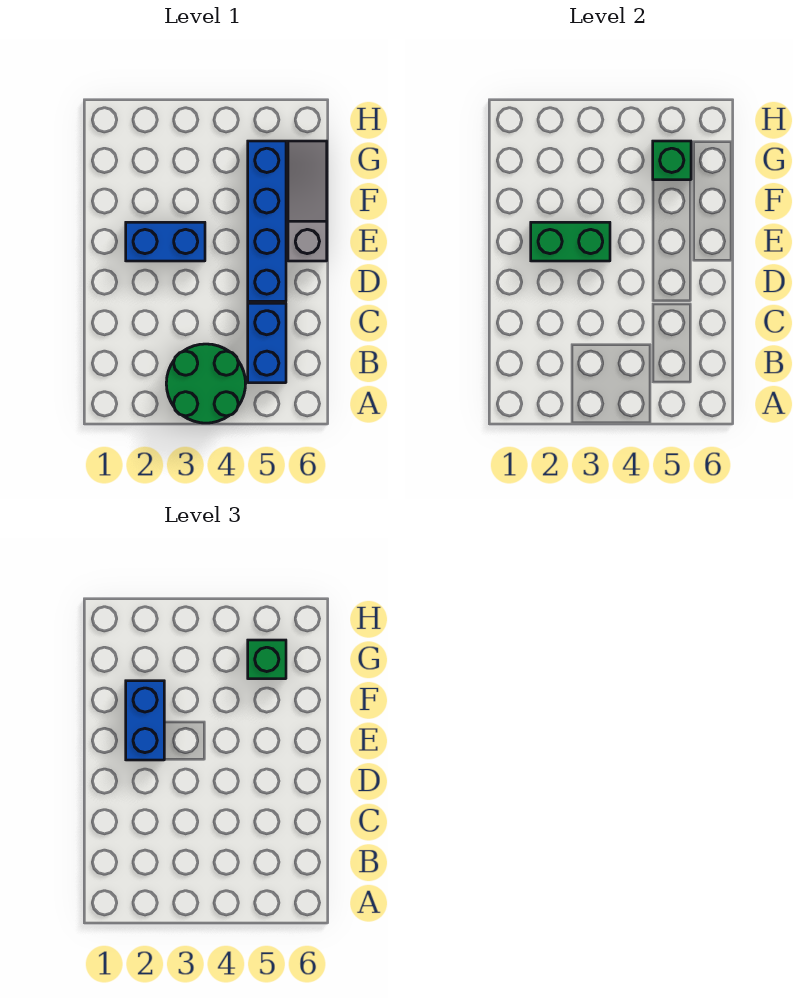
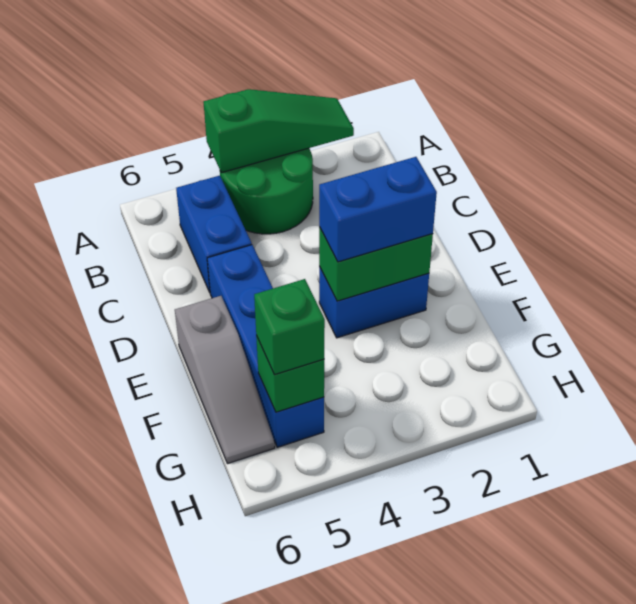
none -> green slope A2:A4 level 2 top 4
blue brick E2:F2 level 3 -> blue brick E2:E3 level 3

